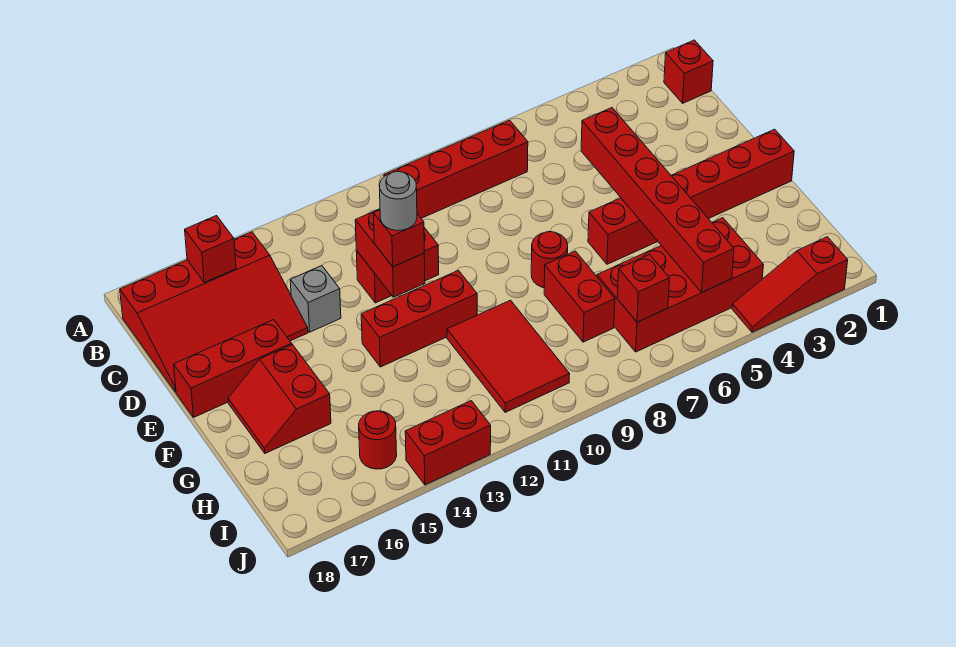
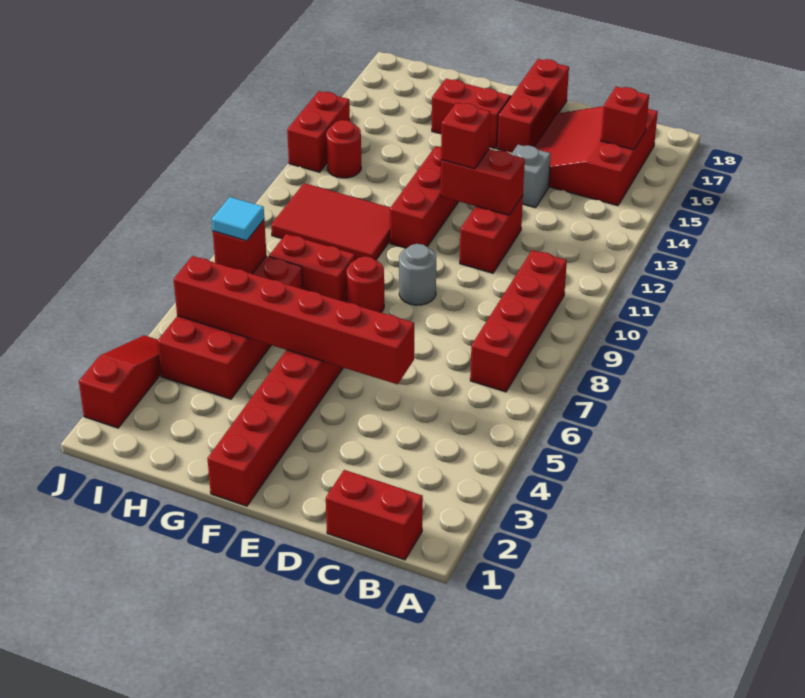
red brick B1 level 1 -> red brick B1:C1 level 1
red slope B15:D18 level 1 top B -> red slope B15:D17 level 1 top B
grey round brick E12 level 4 -> grey round brick E9 level 1
none -> cyan tile I7 level 3
red round brick I15 level 1 -> red round brick I13 level 1

